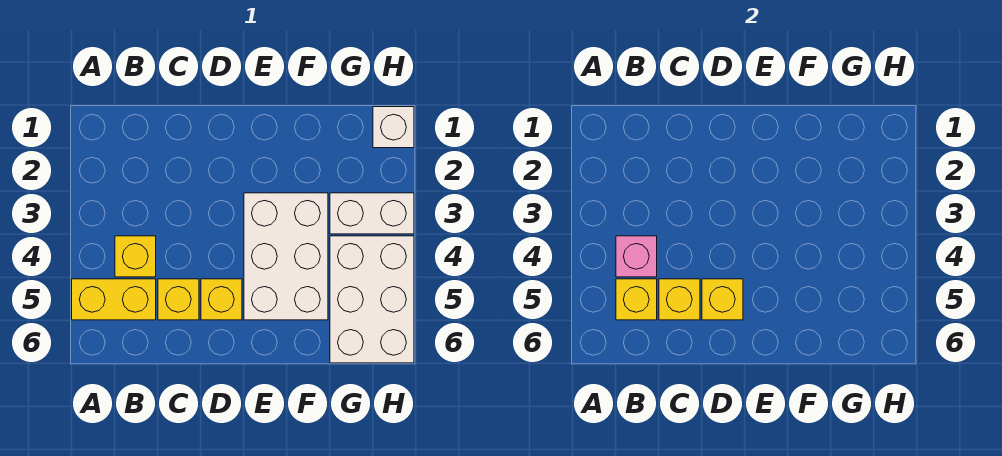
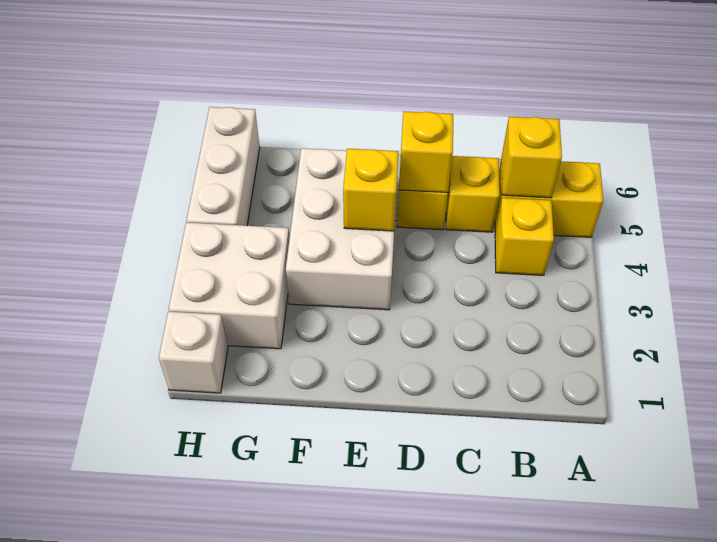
pink brick B4 level 2 -> none
yellow brick C5 level 2 -> yellow brick E4 level 2
white brick G3:H3 level 1 -> white brick G2:H3 level 1
white brick G4:H6 level 1 -> white brick H4:H6 level 1

